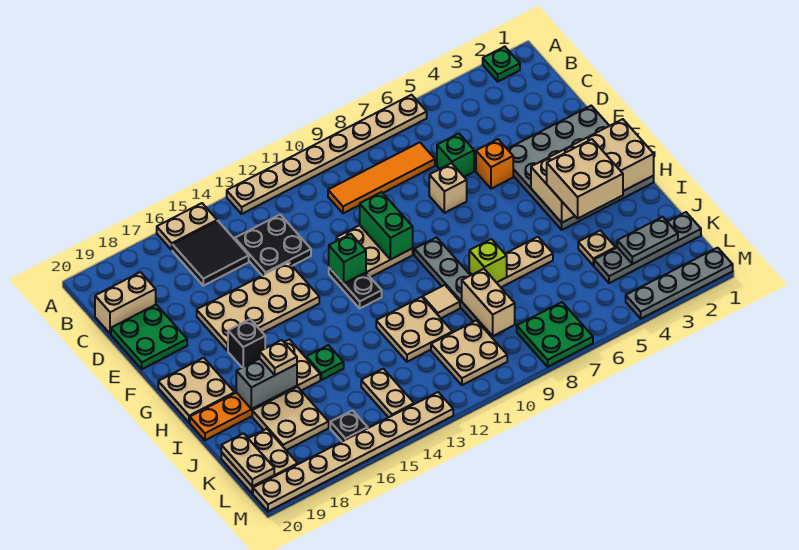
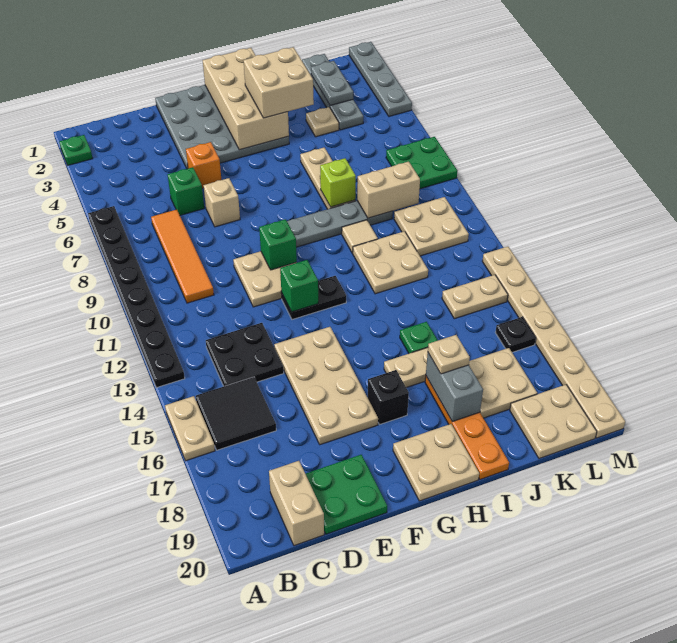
tan plate A6:A13 level 1 -> black plate A6:A13 level 1
green brick E10:F10 level 2 -> green brick F10 level 2
tan plate K20:L20 level 2 -> none

